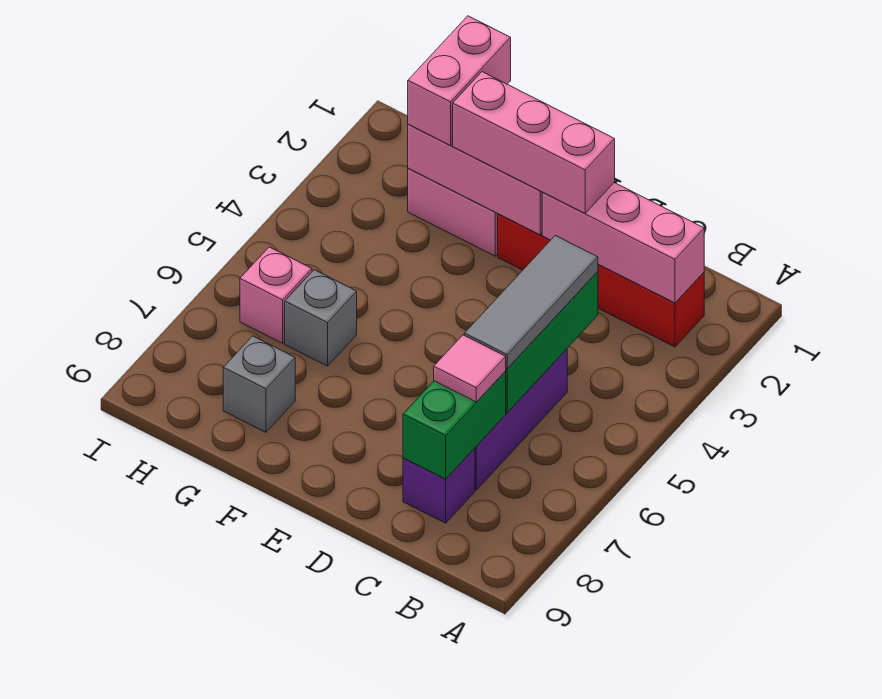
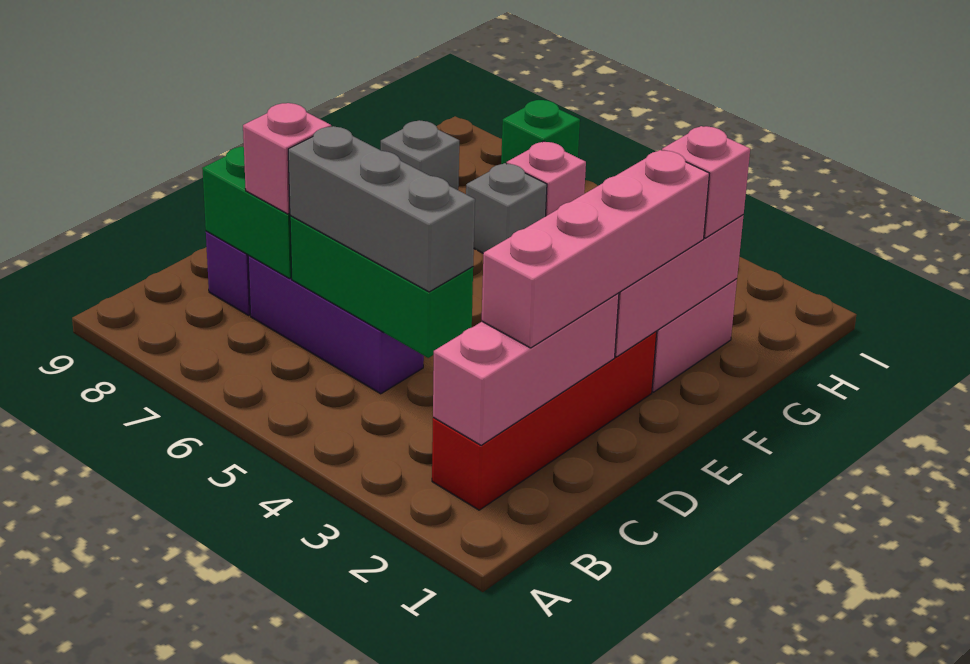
grey tile C4:C6 level 3 -> grey brick C4:C6 level 3
pink tile C7 level 3 -> pink brick C7 level 3
pink brick D2:F2 level 3 -> pink brick C2:F2 level 3
pink brick G1:G2 level 3 -> pink brick G2 level 3
none -> green brick I7 level 1

